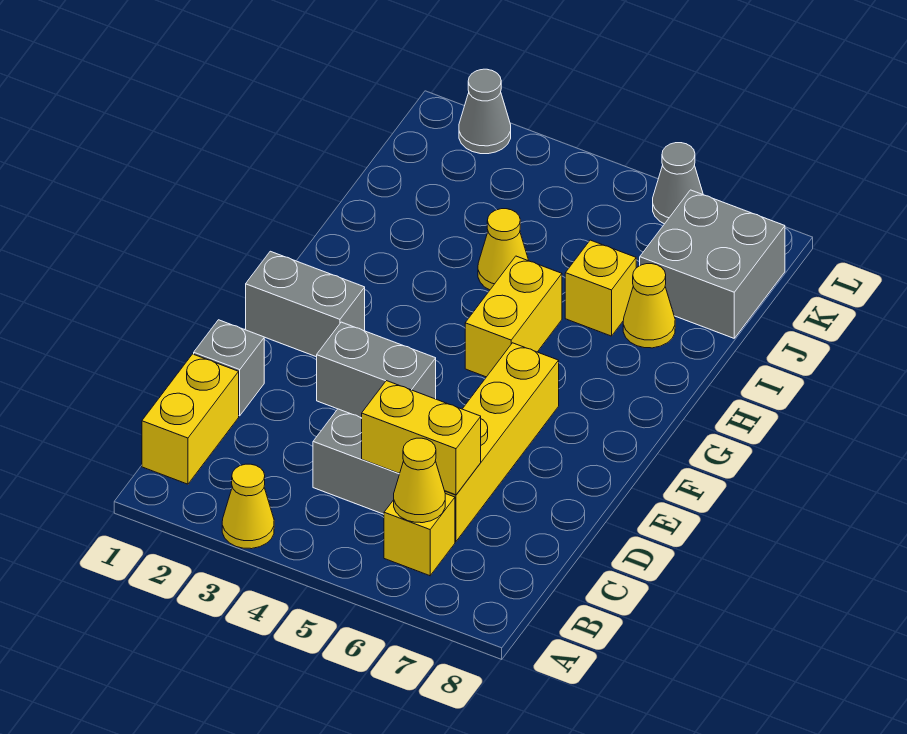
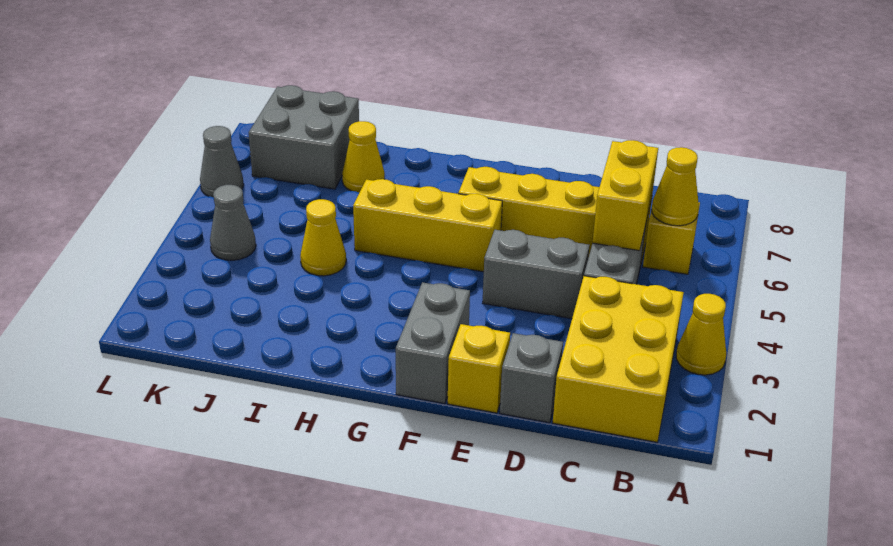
yellow brick B1:C1 level 1 -> yellow brick B1:C3 level 1
grey brick E3:E4 level 1 -> grey brick D4:E4 level 1
yellow brick G5:H5 level 1 -> yellow brick F5:H5 level 1
yellow brick I6 level 1 -> yellow brick E1 level 1
grey cone L2 level 1 -> grey cone K4 level 1

